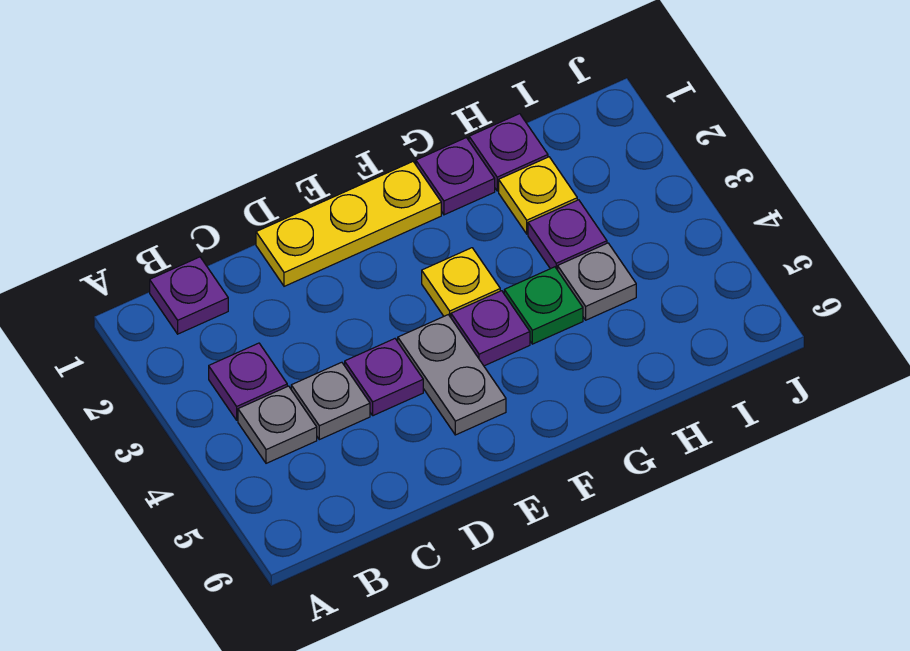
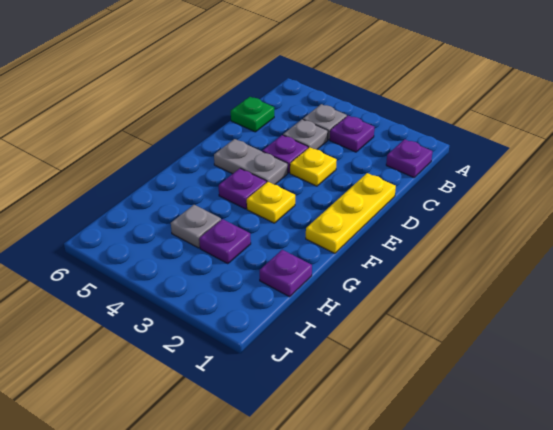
purple plate G1 level 1 -> none
green plate G4 level 1 -> green plate C6 level 1
yellow plate H2 level 1 -> yellow plate D3 level 1

